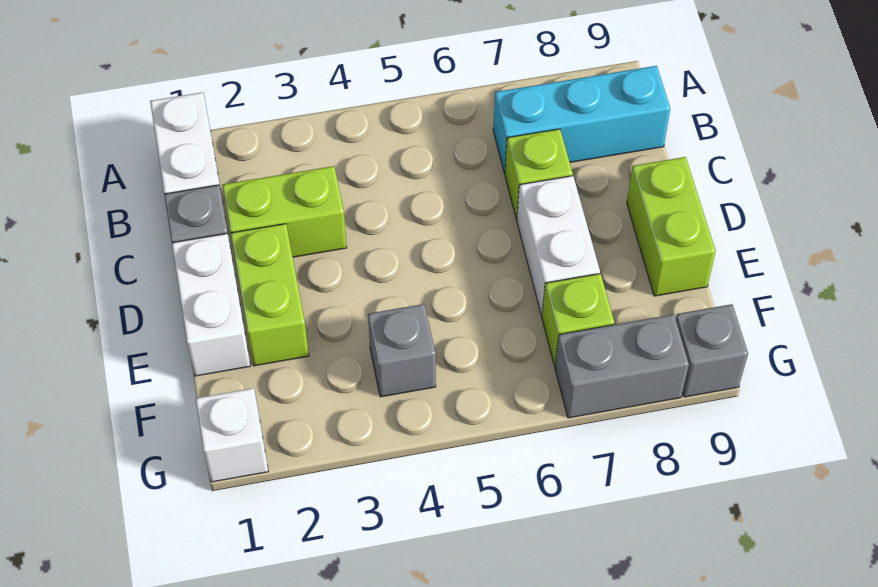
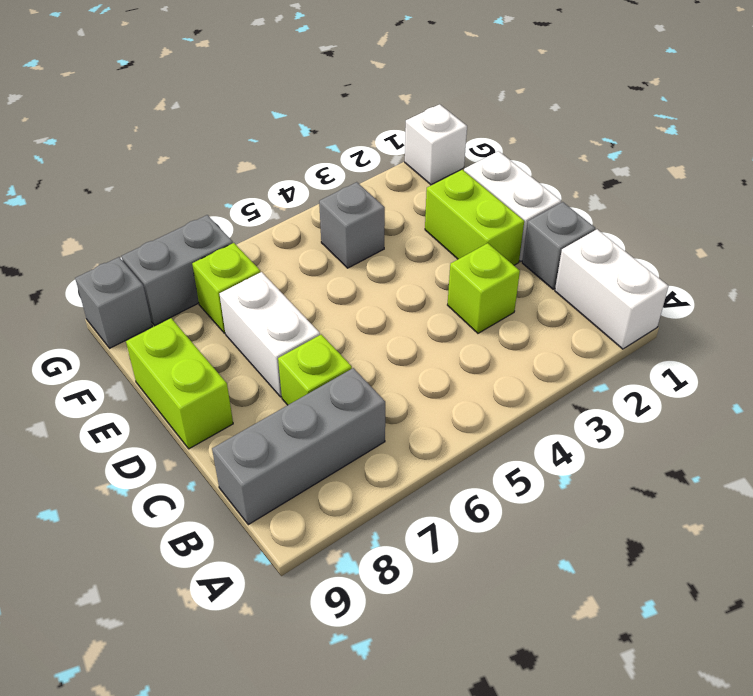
cyan brick B7:B9 level 1 -> grey brick B7:B9 level 1
lime brick C2:C3 level 1 -> lime brick C3 level 1

